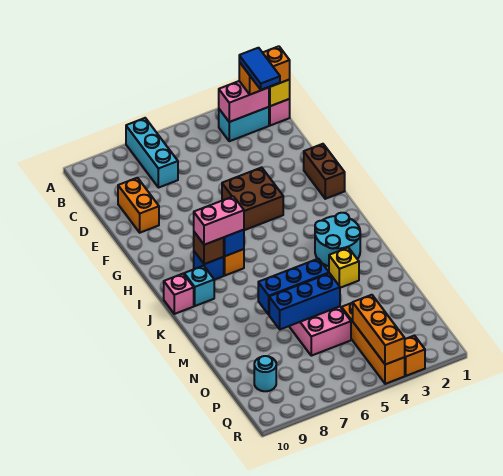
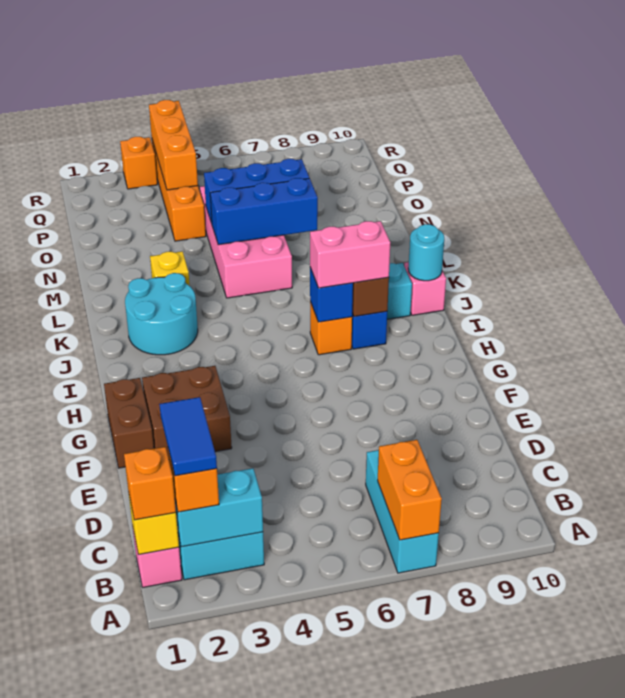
pink brick B2:B3 level 2 -> cyan brick B2:B3 level 2
orange brick D9:E9 level 1 -> orange brick A7:B7 level 2
brown brick F4:G5 level 1 -> brown brick F2:G3 level 1
cyan round brick P9 level 1 -> cyan round brick J10 level 2

